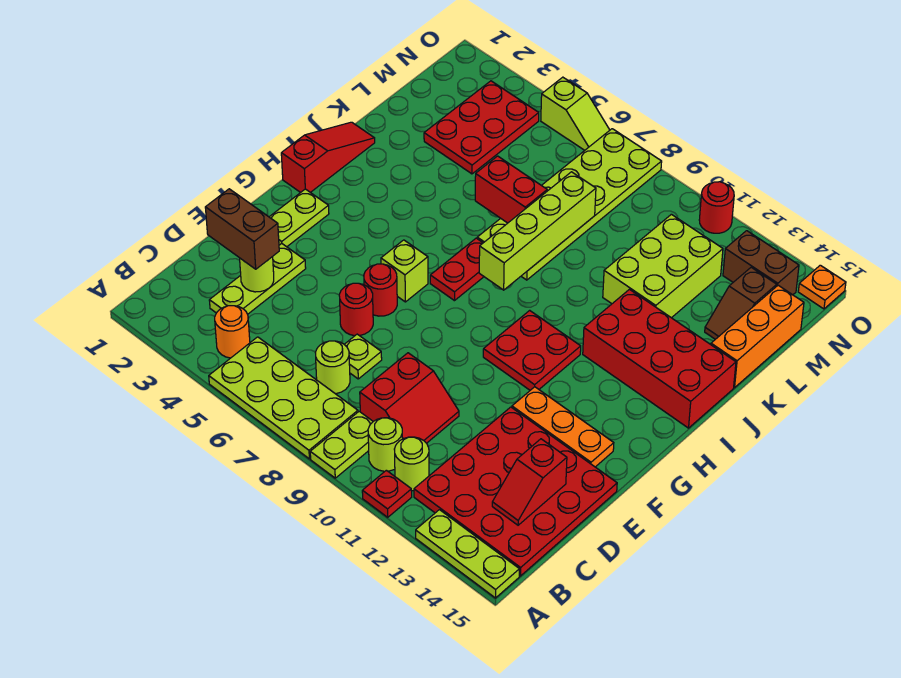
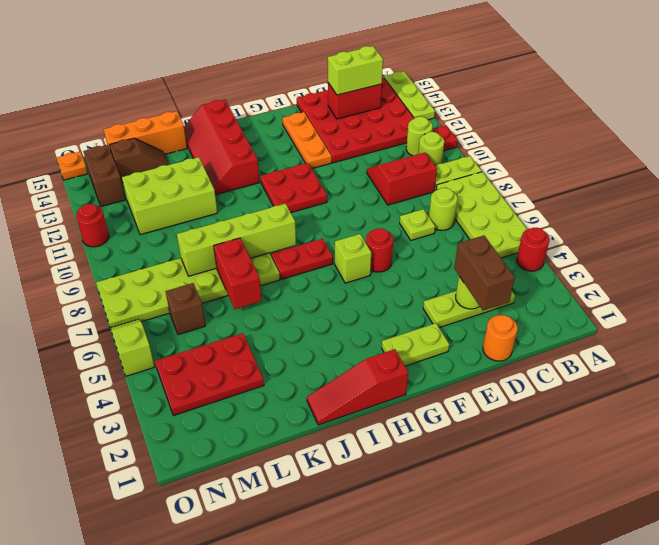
orange round brick B4 level 1 -> orange round brick D1 level 1
red slope C14:D14 level 2 top D -> red brick C14:D14 level 2
none -> lime brick C14:D14 level 3
red round brick E6 level 1 -> red round brick A4 level 1
red brick I12:J15 level 1 -> red slope I12:J15 level 1 top I
none -> brown brick M6 level 1

